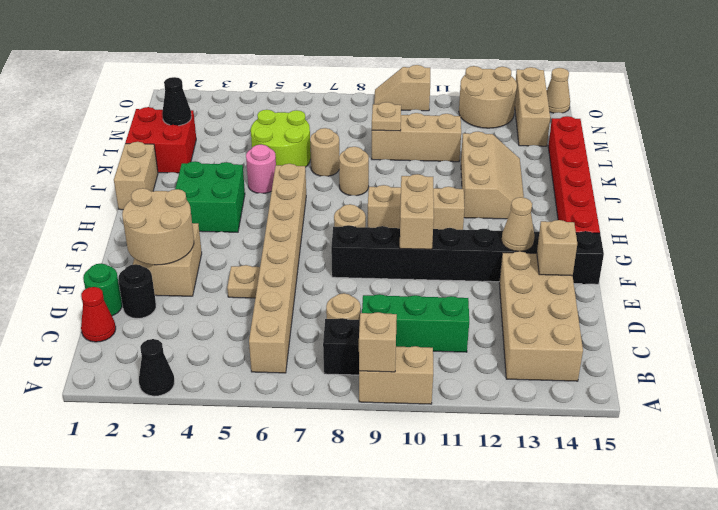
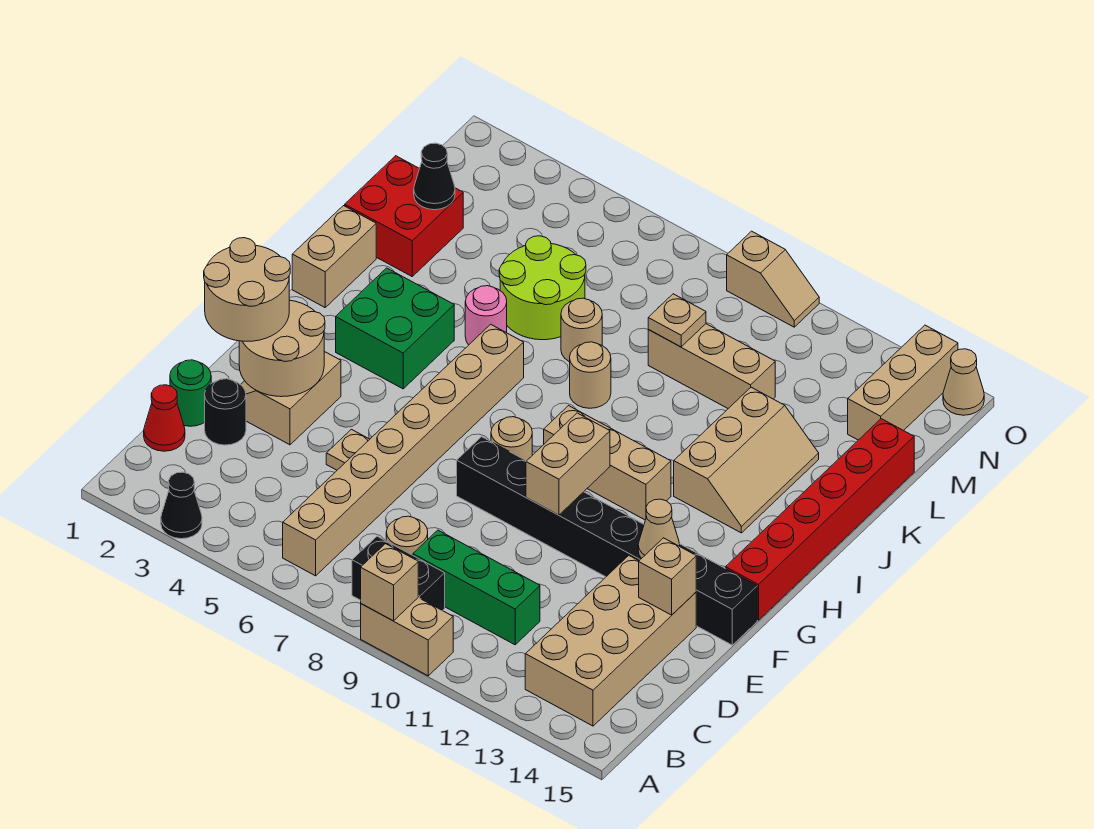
tan round brick N12:O13 level 1 -> tan round brick E1:F2 level 3
tan slope O9:O10 level 1 top 10 -> tan slope O9:O10 level 1 top 9

